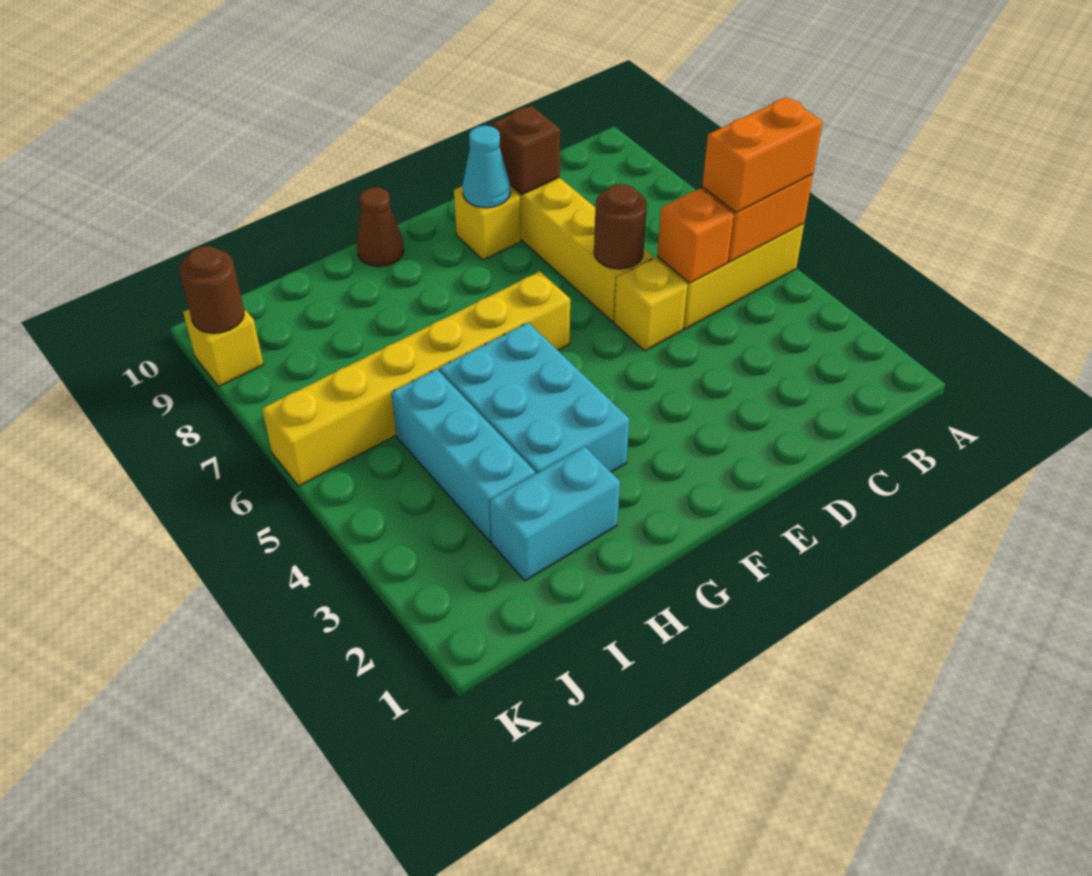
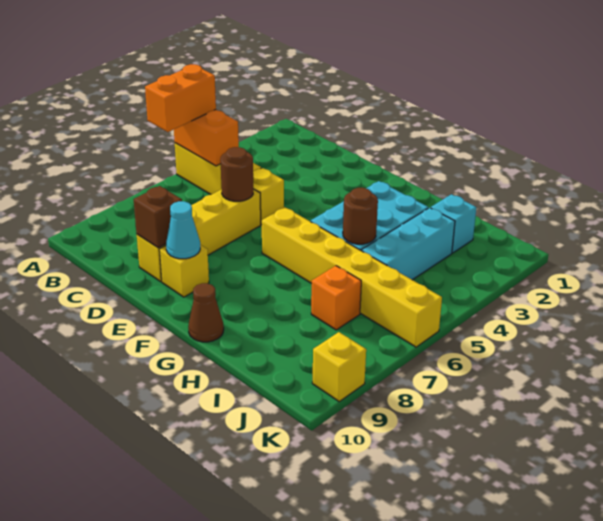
orange brick A5:B5 level 3 -> orange brick A5:A6 level 3
orange brick C5 level 2 -> orange brick I7 level 1
cyan brick H2:I2 level 1 -> cyan brick I2 level 1
brown round brick K9 level 2 -> brown round brick H5 level 2

